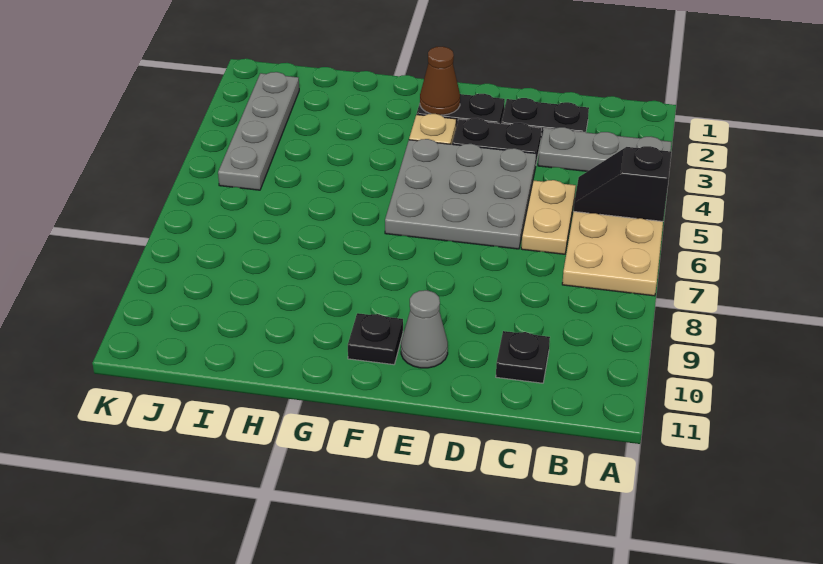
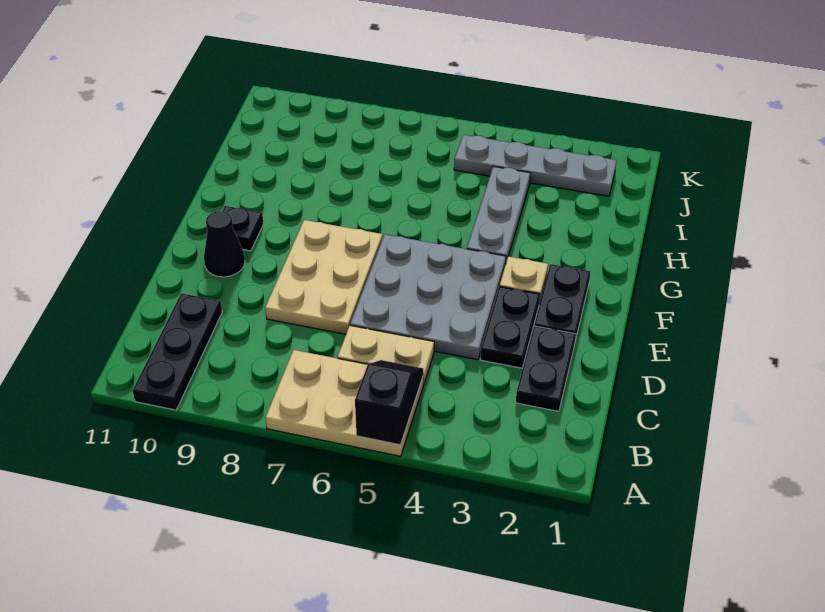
grey plate A3:C3 level 1 -> grey plate G4:I4 level 1
black plate C10 level 1 -> black plate A10:C10 level 1
none -> tan plate D7:F8 level 1
grey cone E10 level 1 -> black cone E10 level 1
brown cone F2 level 2 -> none

